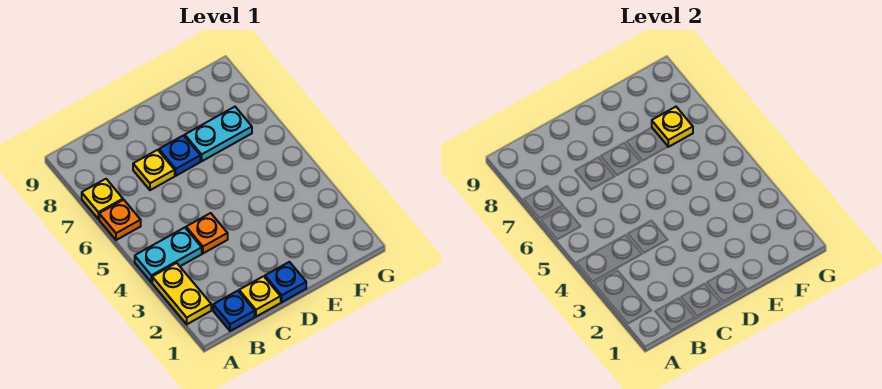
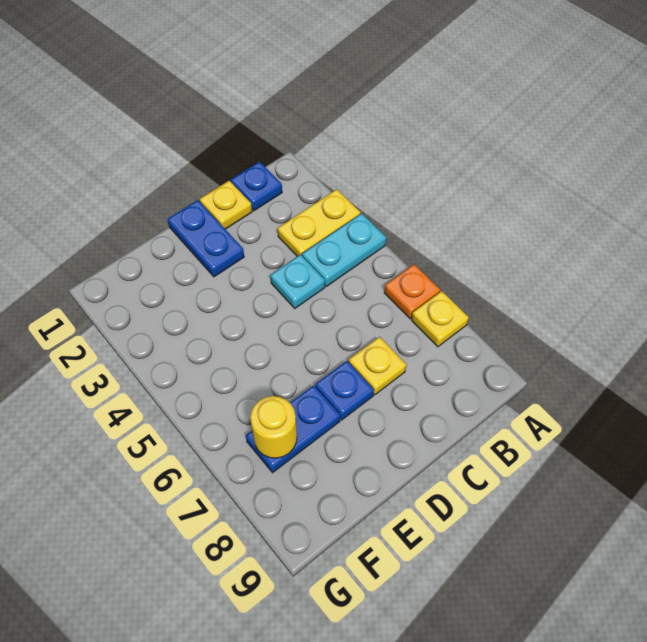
yellow plate A2:A3 level 1 -> yellow plate A3:B3 level 1
orange plate C4 level 1 -> cyan plate C4 level 1
blue plate D1 level 1 -> blue plate D1:D2 level 1
cyan plate E7:F7 level 1 -> blue plate E7:F7 level 1
yellow plate F7 level 2 -> yellow round brick F7 level 2

